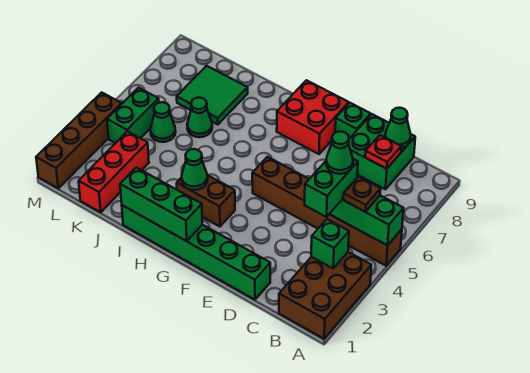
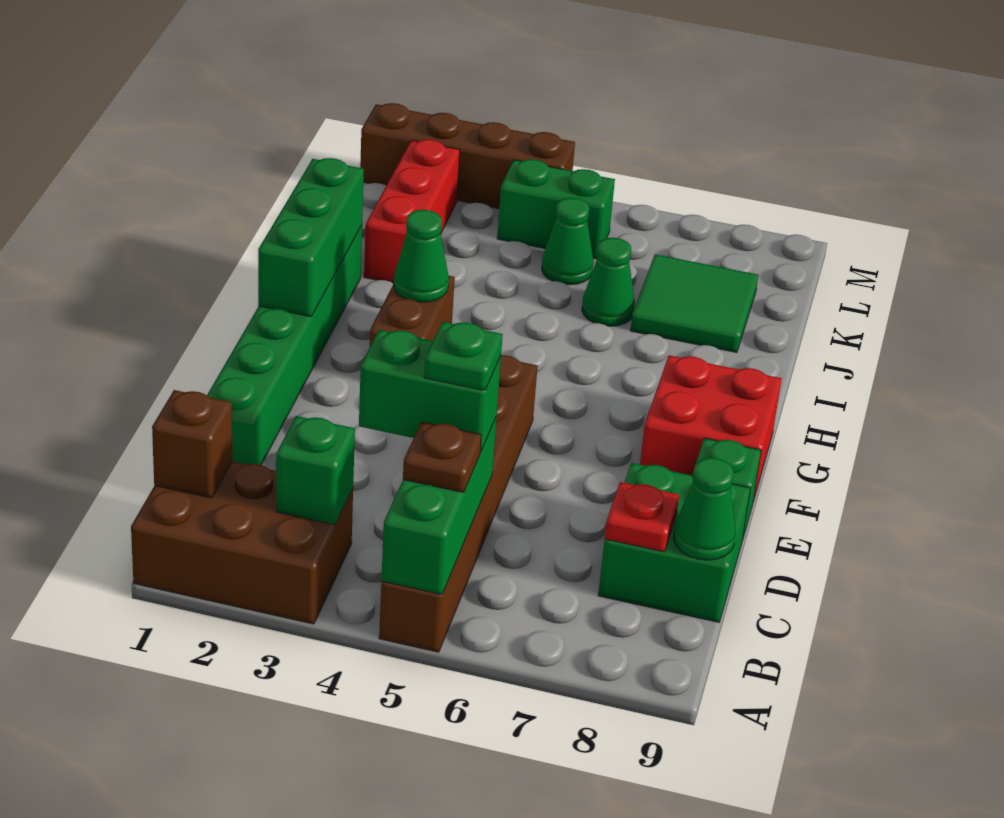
none -> brown brick B1 level 2
green cone C5 level 4 -> green plate C5 level 4
red brick K1:K3 level 1 -> red brick J2:L2 level 1

